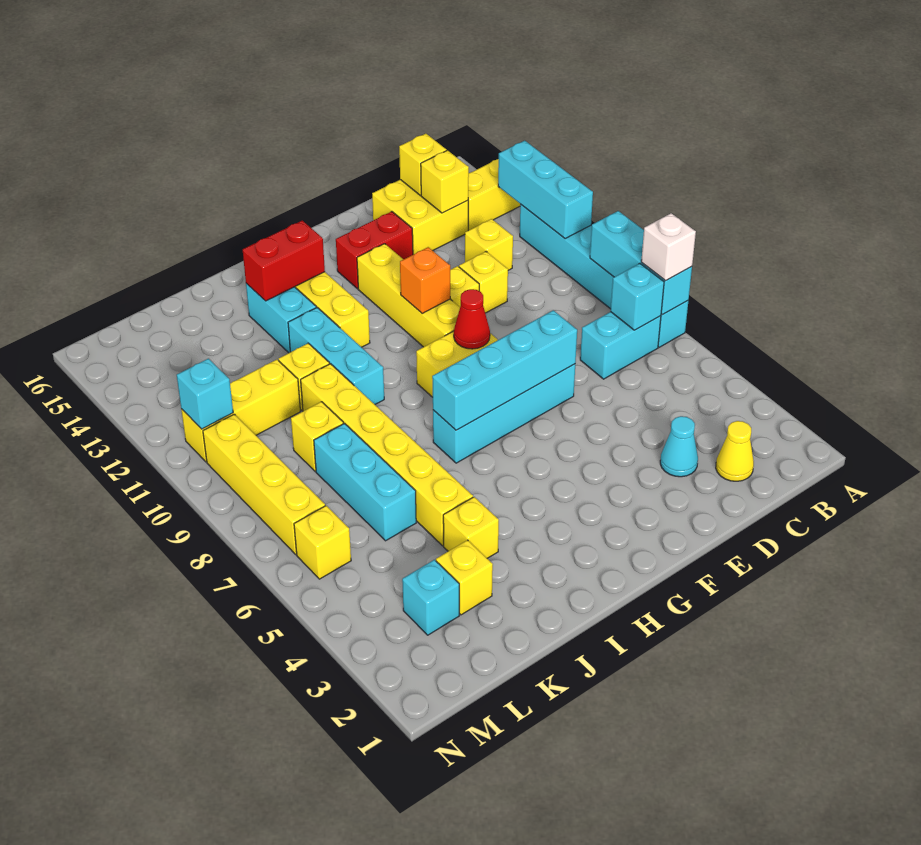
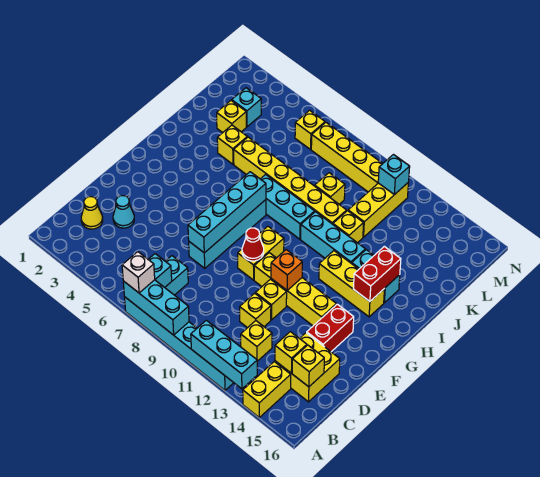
cyan brick K6:K8 level 1 -> cyan brick I7:I9 level 1

